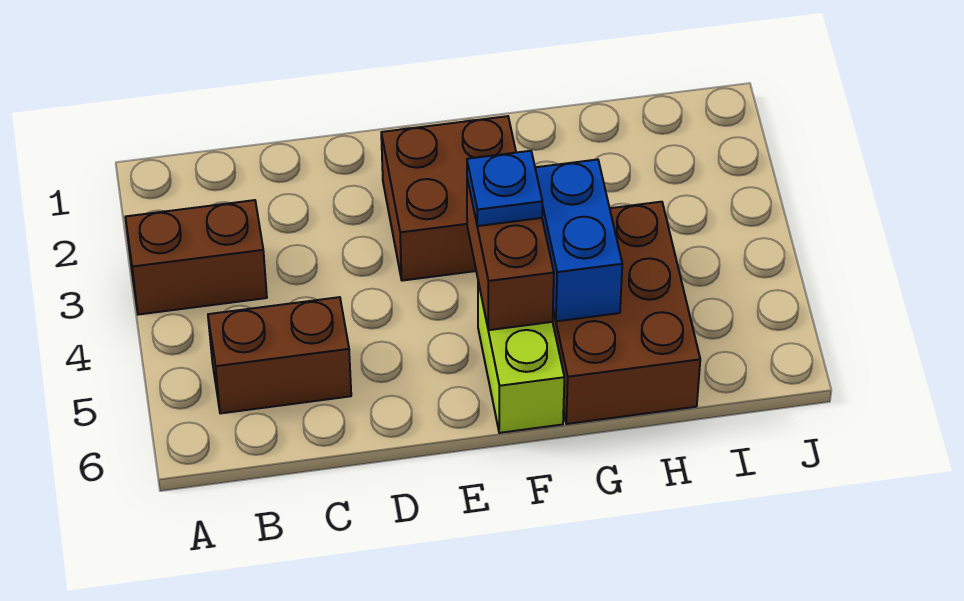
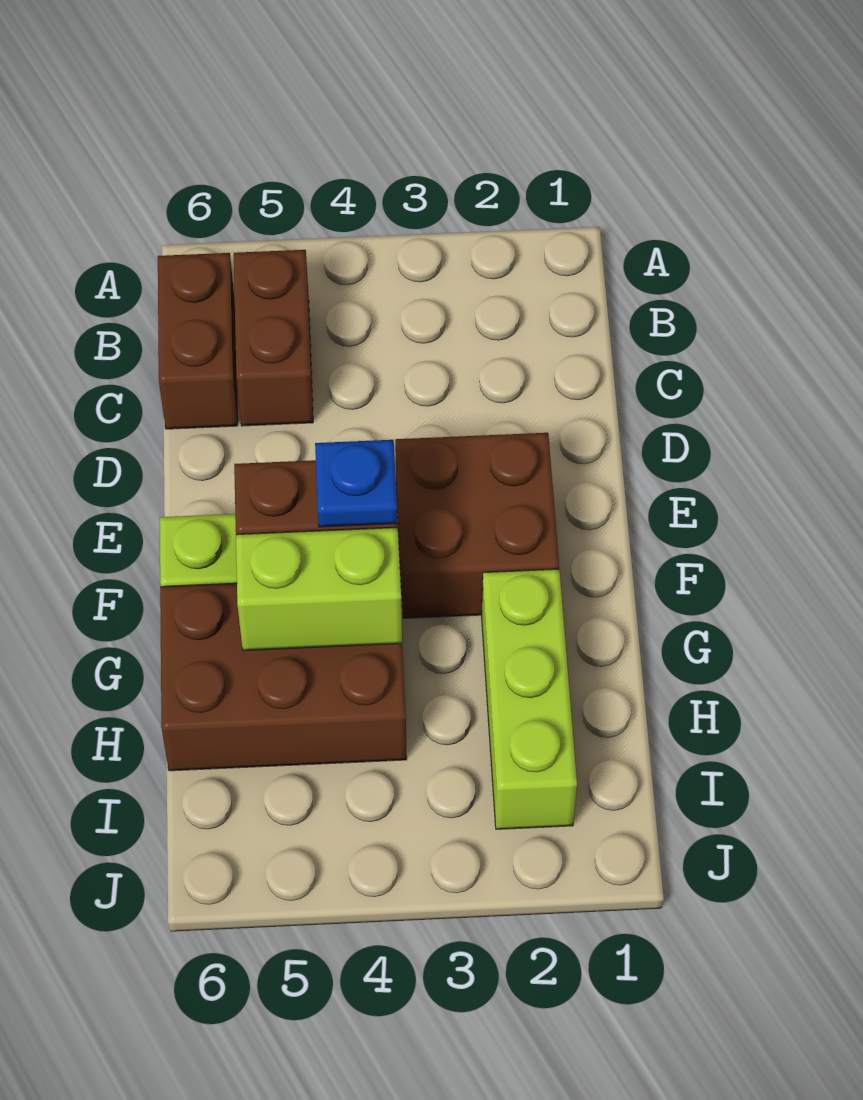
brown brick A3:B3 level 1 -> brown brick B6:C6 level 1
none -> lime brick G2:I2 level 1
blue brick G4:G5 level 2 -> lime brick G4:G5 level 2

